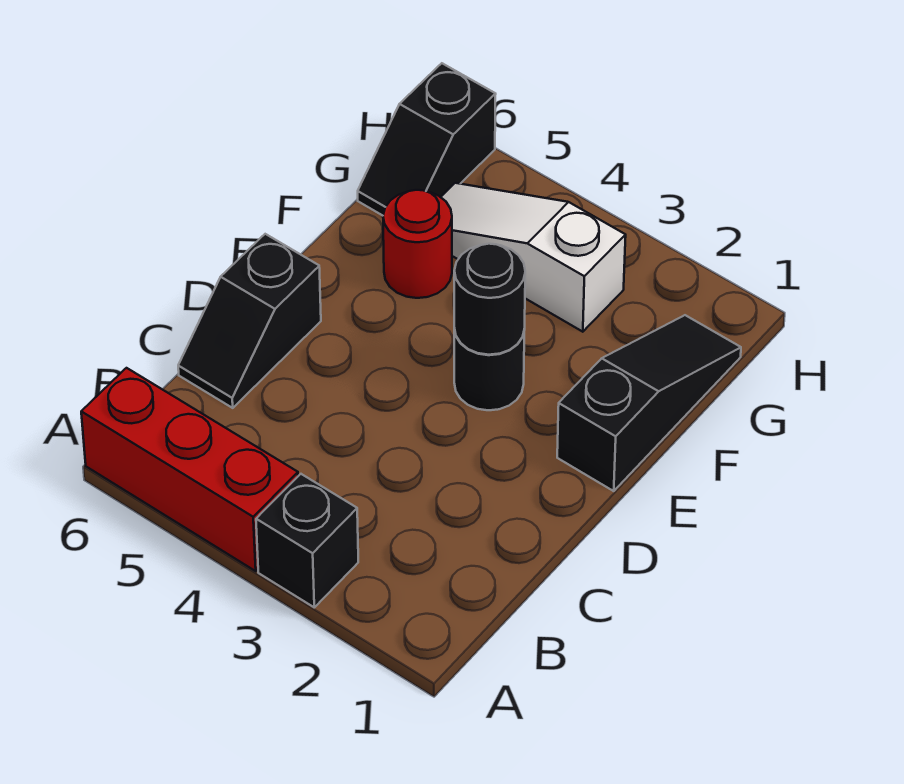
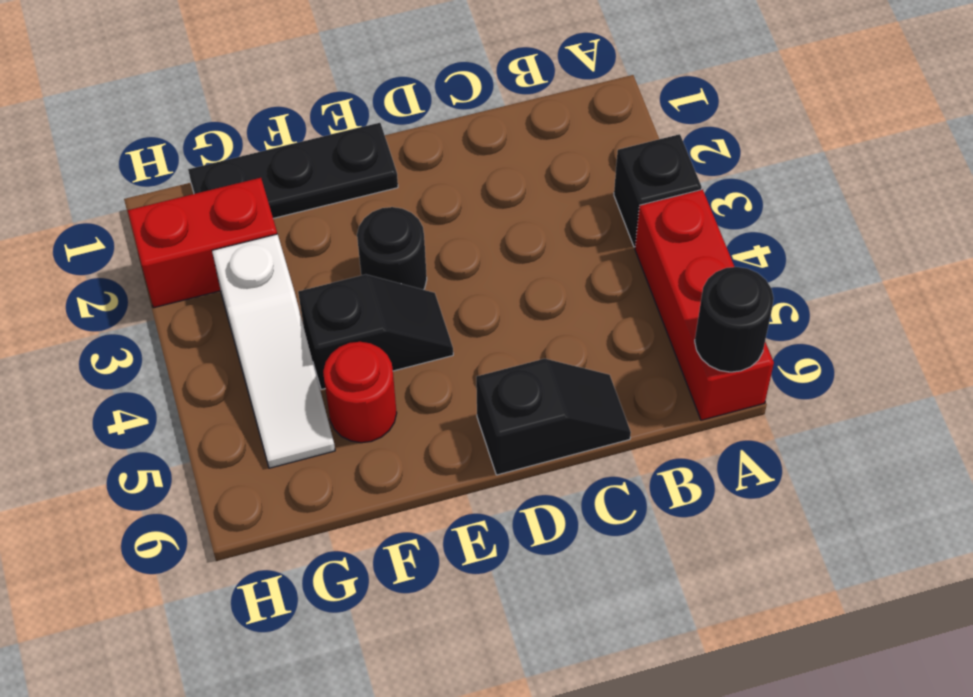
black slope E1:G1 level 1 top E -> black plate E1:G1 level 1
black round brick E3 level 2 -> black round brick A6 level 2
none -> red brick G2:H2 level 1
black slope G6:H6 level 1 top H -> black slope E4:F4 level 1 top F

